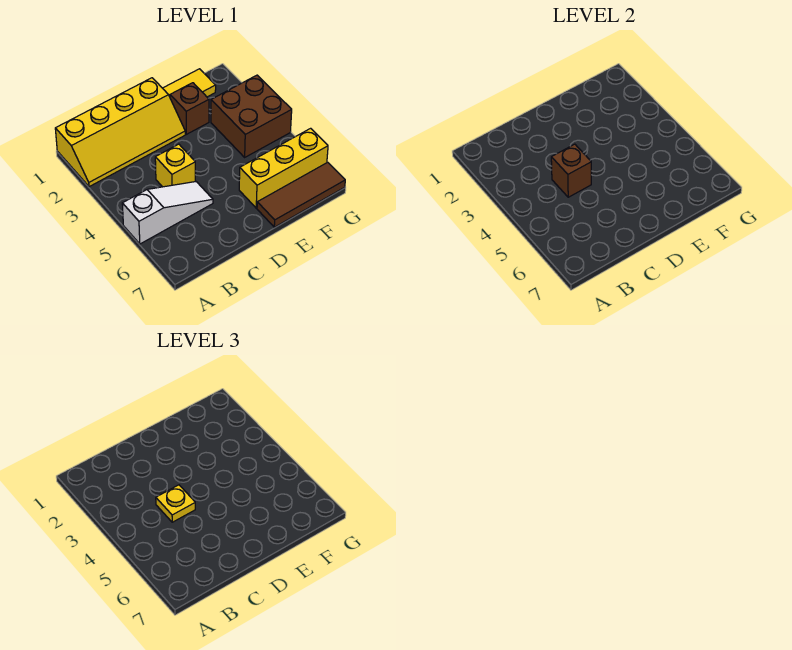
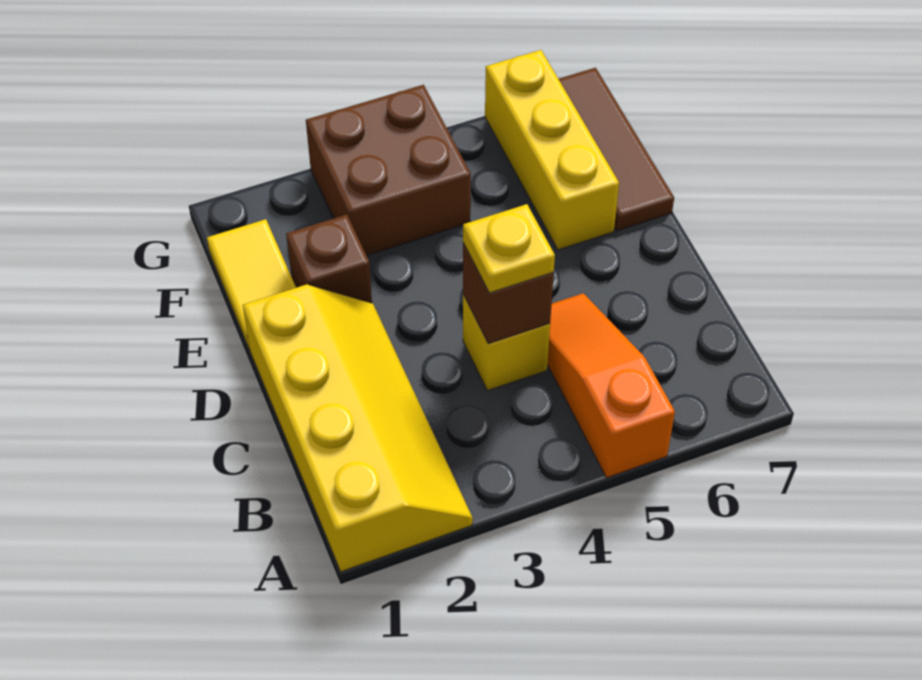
white slope A5:C5 level 1 top A -> orange slope A5:C5 level 1 top A

